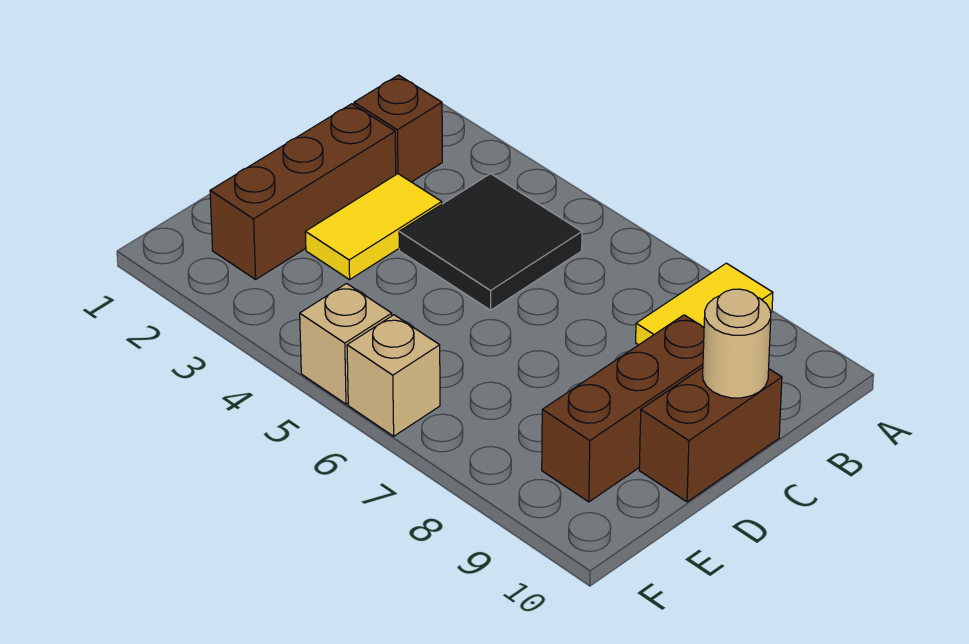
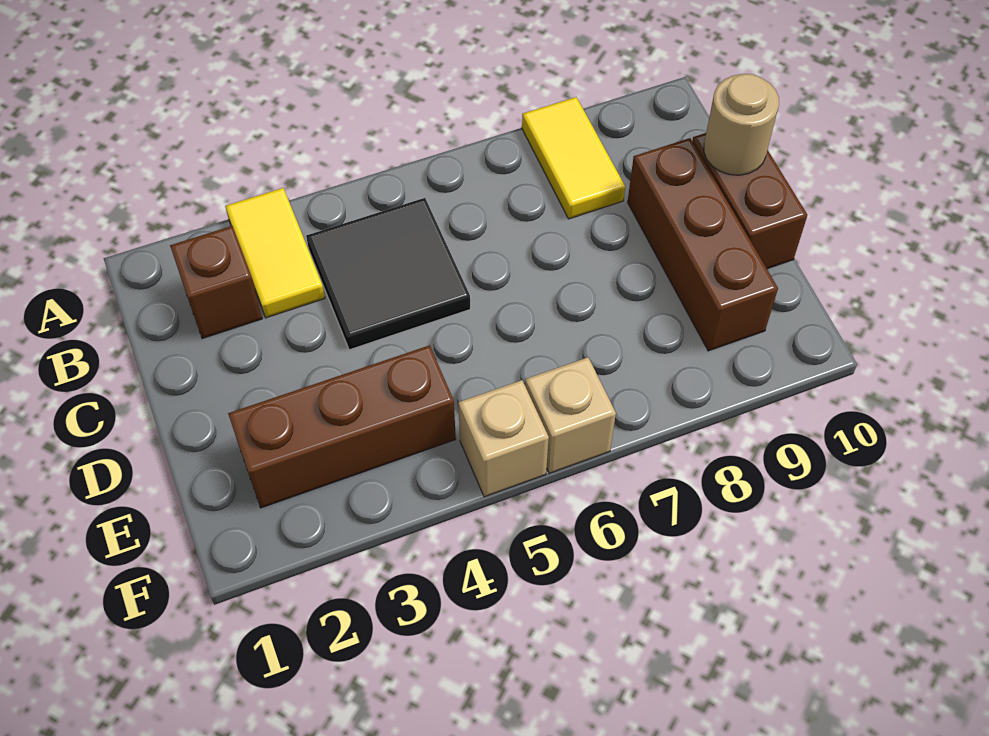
brown brick C2:E2 level 1 -> brown brick E2:E4 level 1
yellow tile C3:D3 level 1 -> yellow tile A3:B3 level 1

